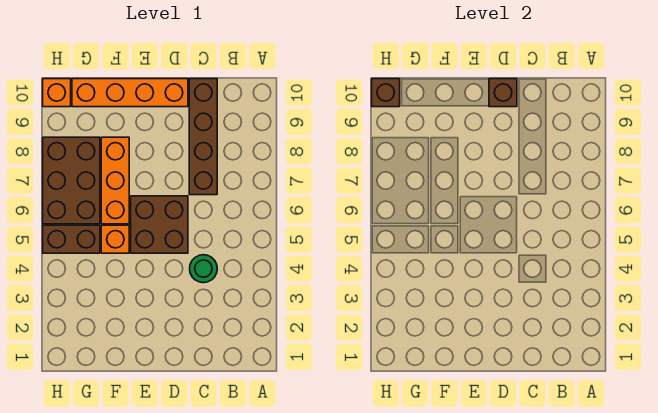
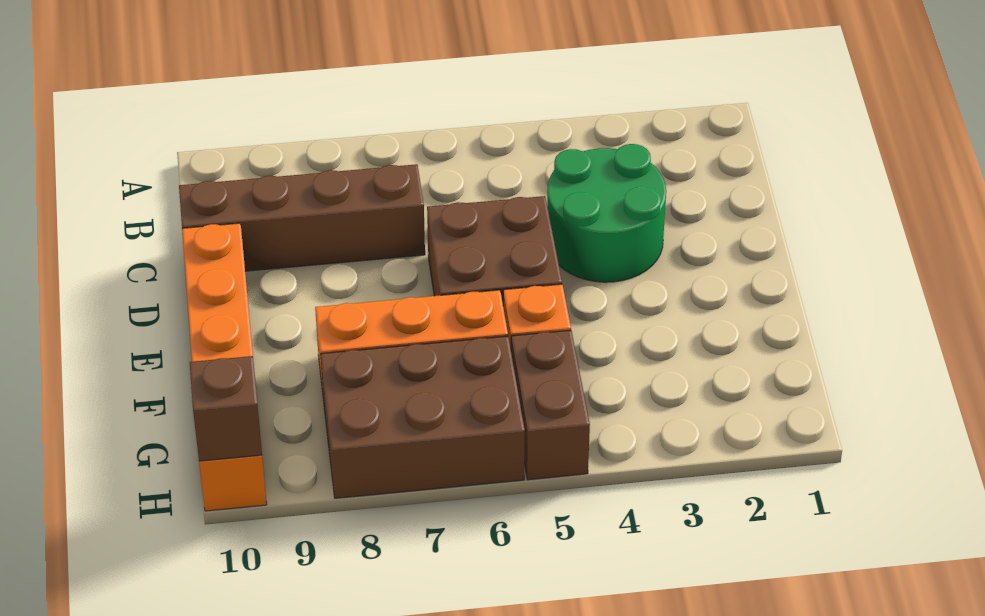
green round brick C4 level 1 -> green round brick C3:D4 level 1
brown brick D10 level 2 -> none

